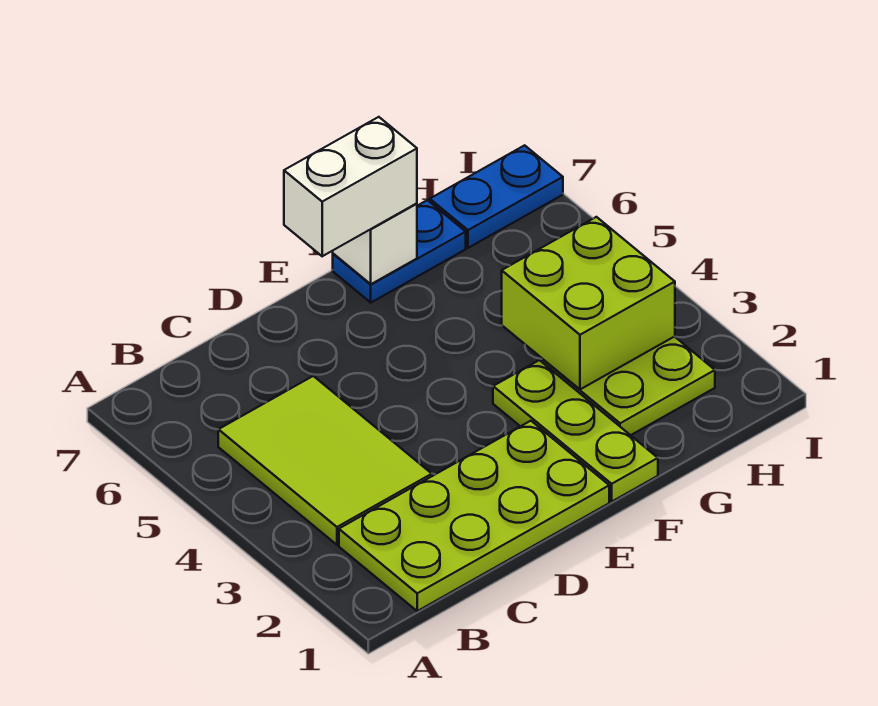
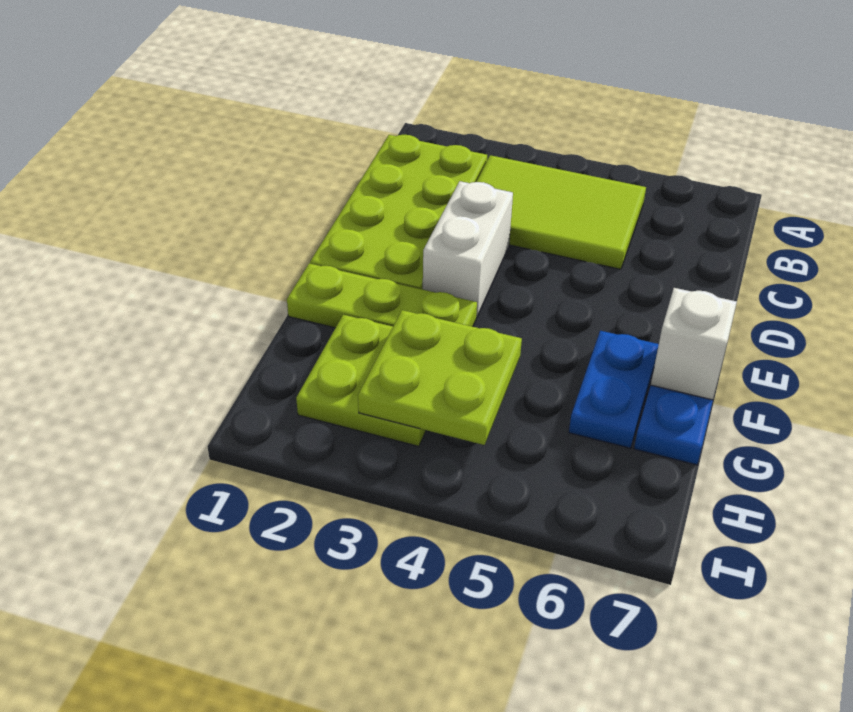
white brick E7:F7 level 3 -> white brick D3:E3 level 1
lime brick G3:H4 level 2 -> lime plate G3:H4 level 2
blue plate H7:I7 level 1 -> blue plate F6:G6 level 1

